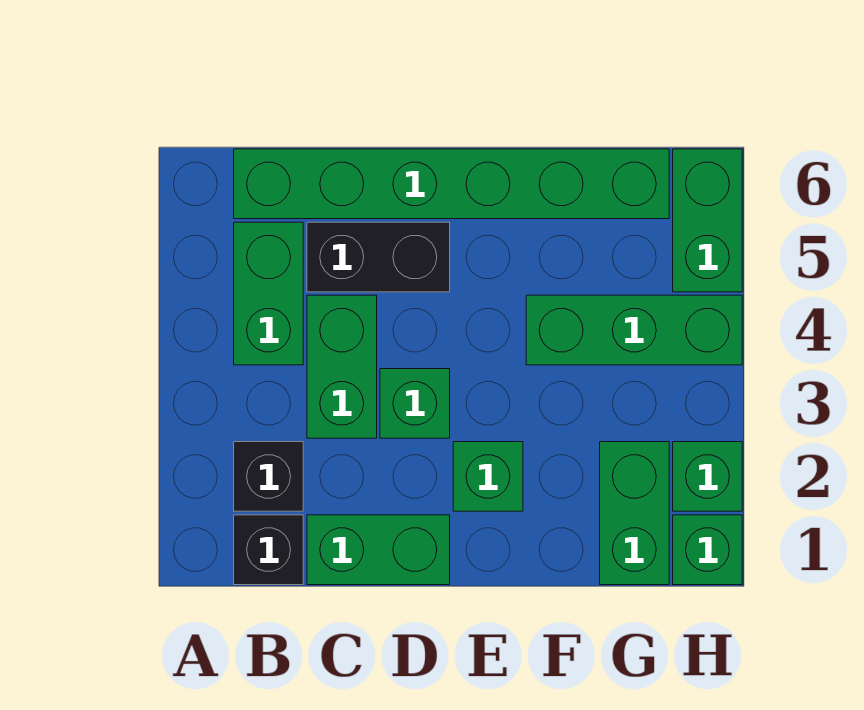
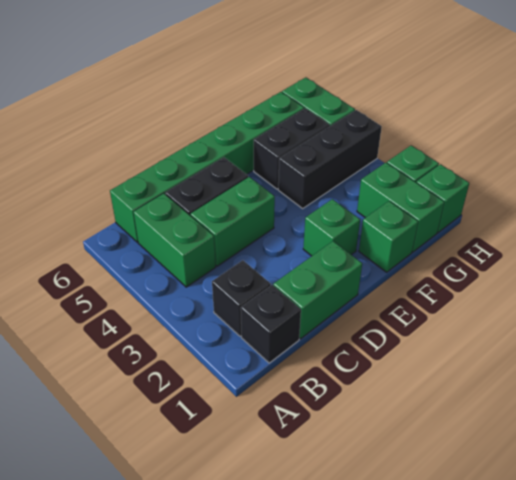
green brick C3:C4 level 1 -> green brick C4:D4 level 1
green brick D3 level 1 -> green brick F1 level 1
green brick F4:H4 level 1 -> black brick F4:H4 level 1
none -> black brick F5:G5 level 1

